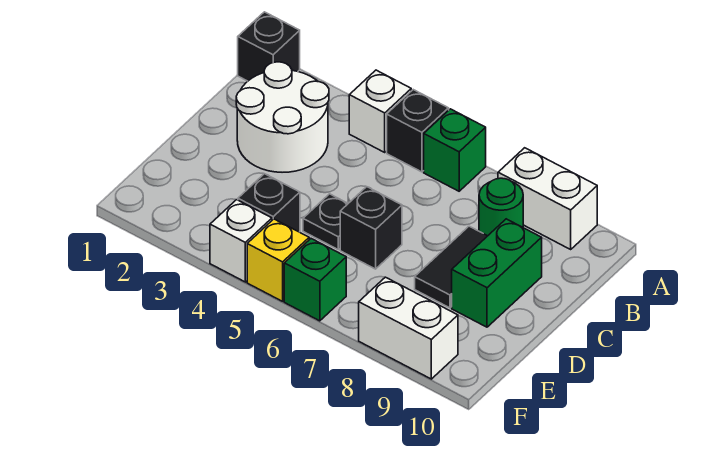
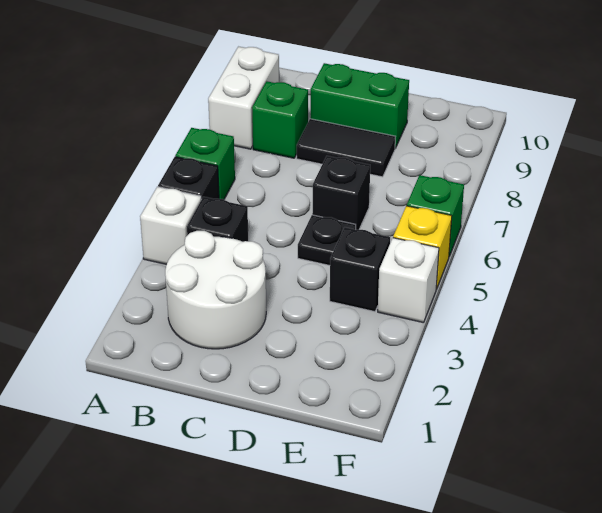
black brick A1 level 1 -> black brick B4 level 1
green round brick B8 level 1 -> green brick B8 level 1
white brick F8:F9 level 1 -> none

